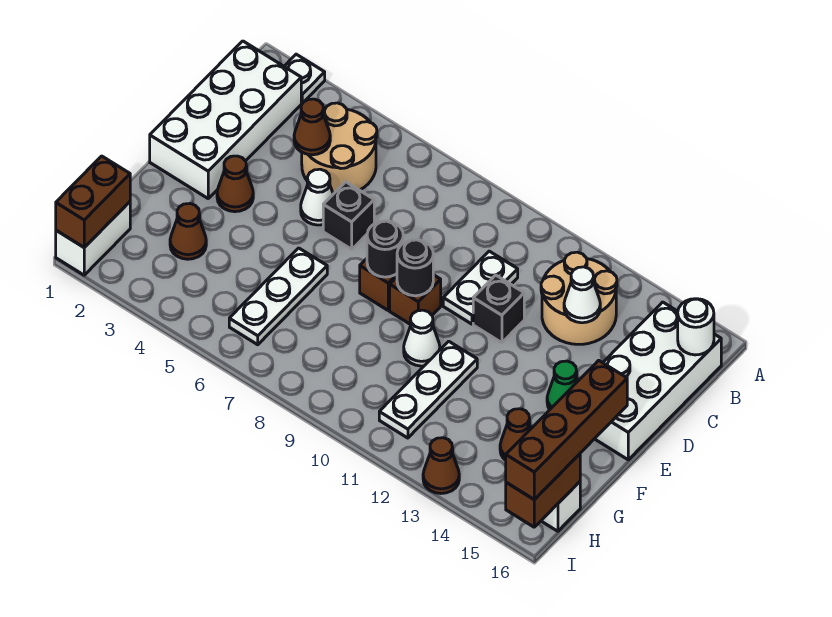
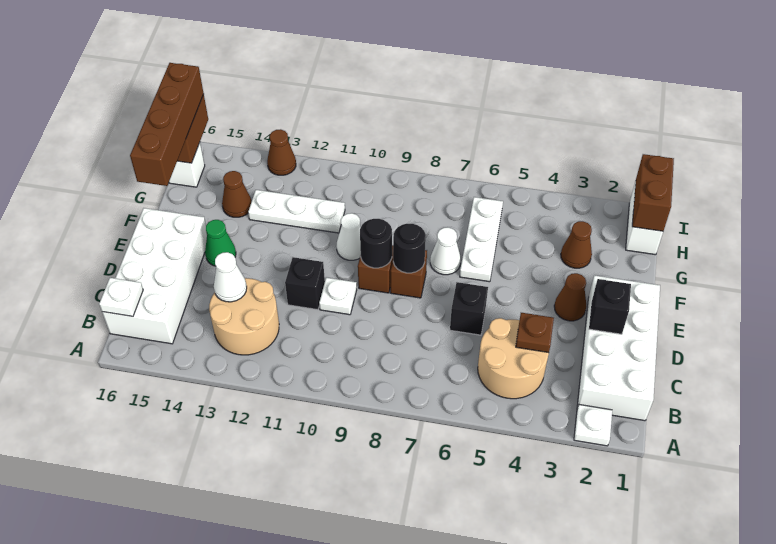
white round brick B16 level 2 -> white plate B16 level 2
brown cone C4 level 2 -> brown plate C4 level 2
white plate C10:D10 level 1 -> white plate D10 level 1
none -> black brick D2 level 2
white cone D5 level 1 -> white cone F7 level 1
white plate F11:H11 level 1 -> white plate G11:G13 level 1

